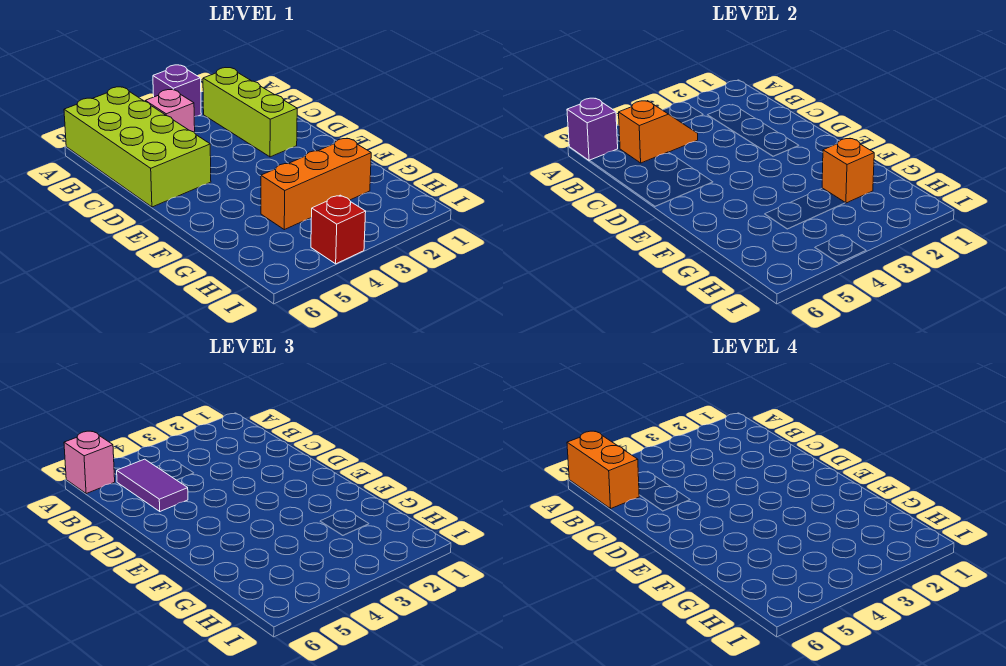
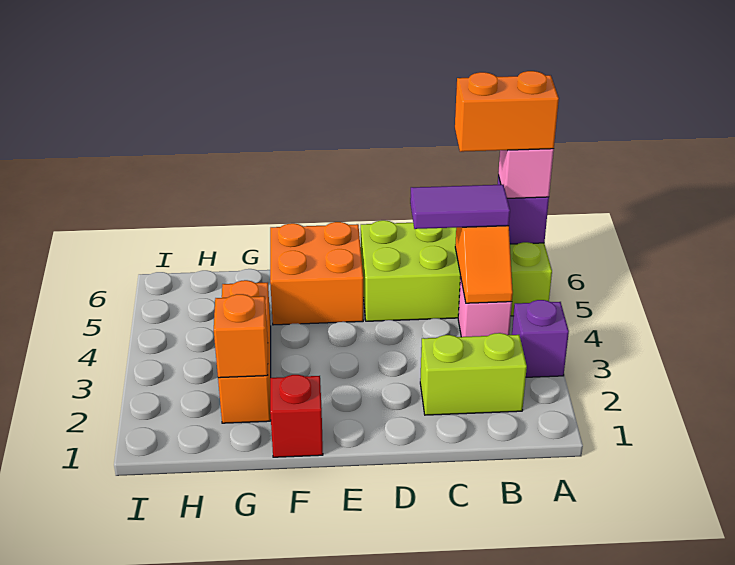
lime brick B2:D2 level 1 -> lime brick B2:C2 level 1
none -> orange brick E5:F6 level 1
red brick I4 level 1 -> red brick F1 level 1

